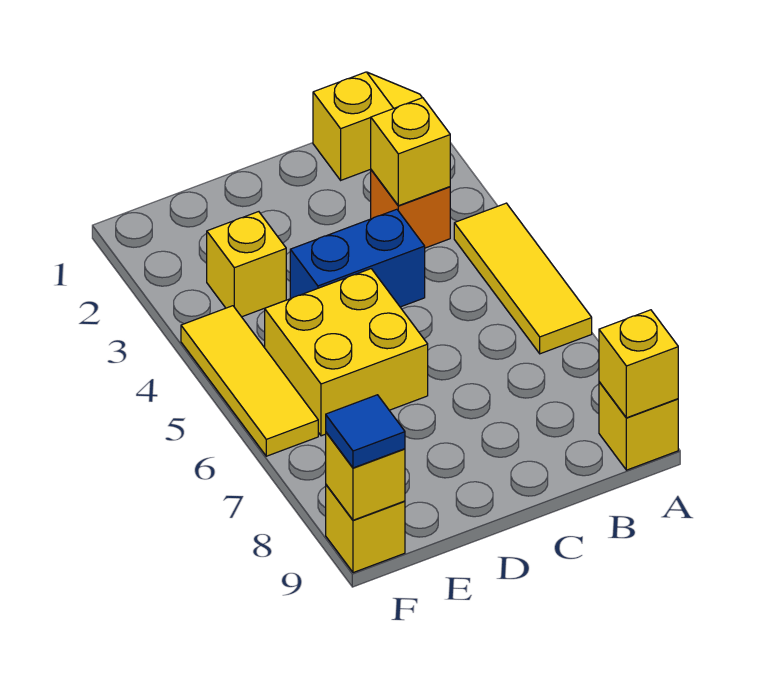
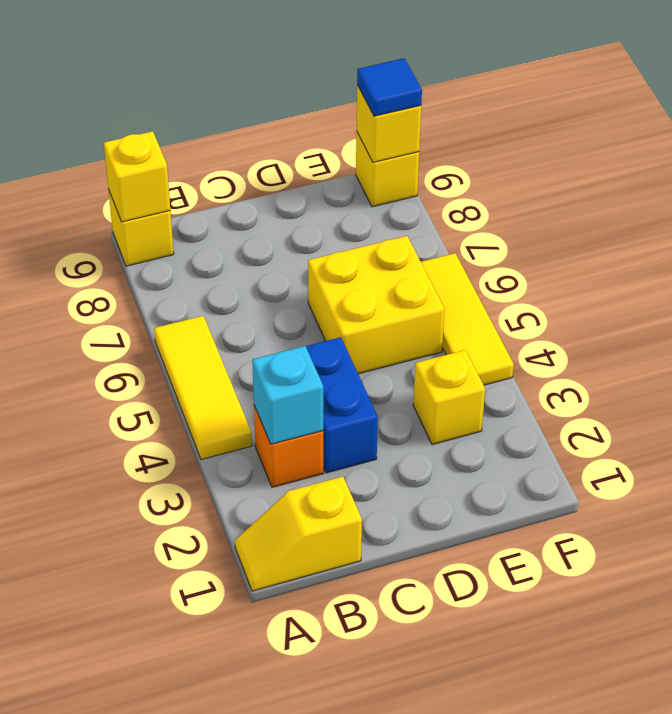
yellow brick B3 level 2 -> cyan brick B3 level 2
blue brick C4:D4 level 1 -> blue brick C3:C4 level 1

